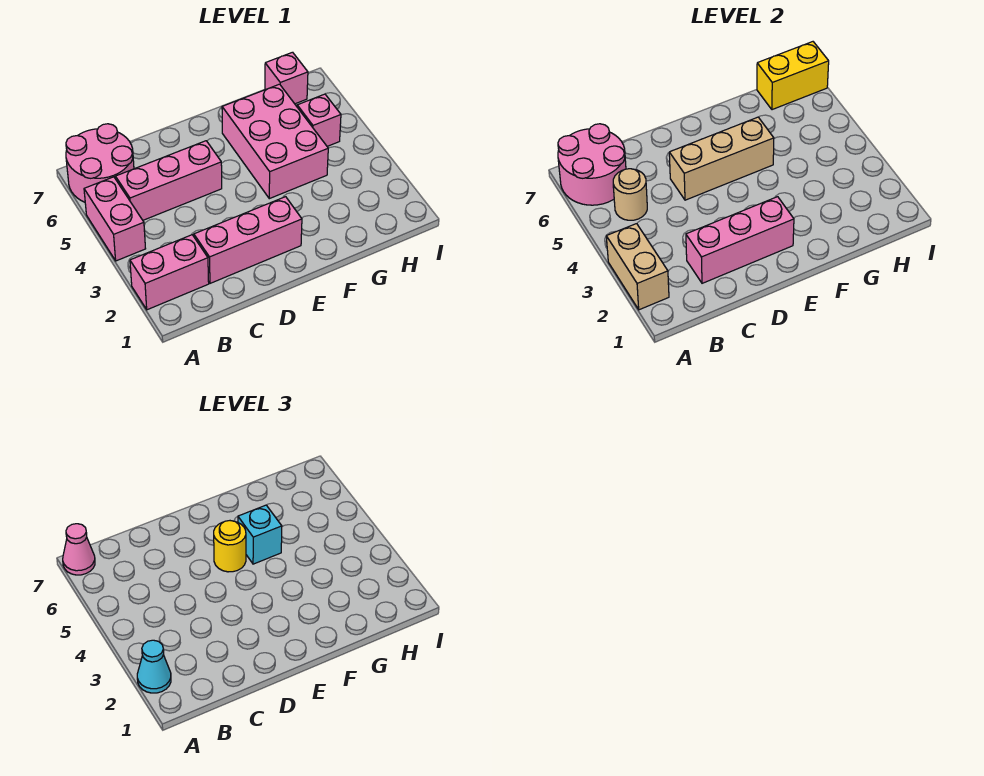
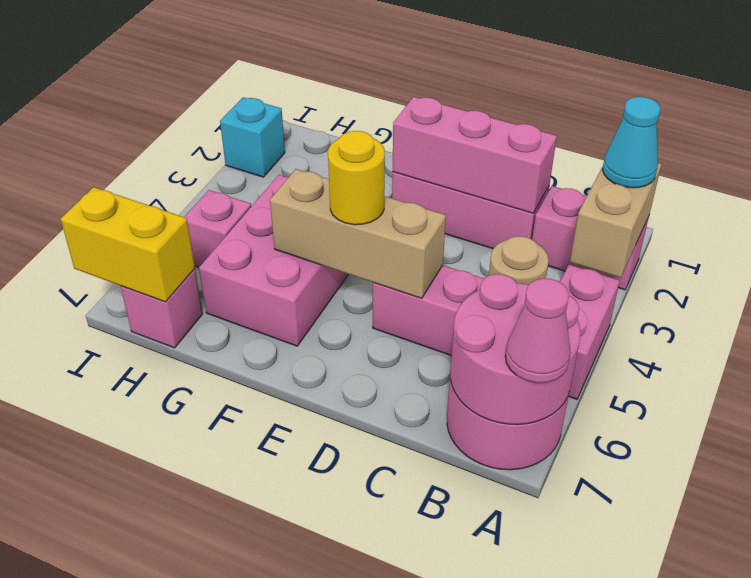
cyan brick F5 level 3 -> cyan brick I2 level 1

